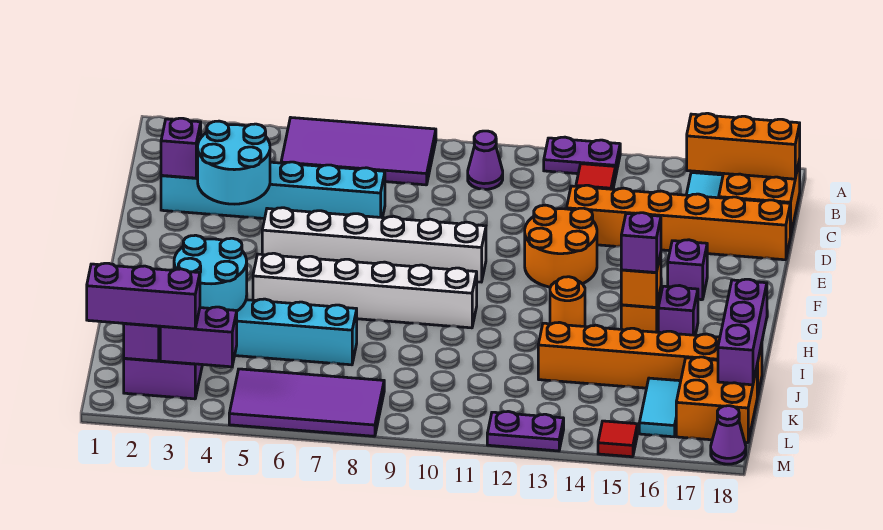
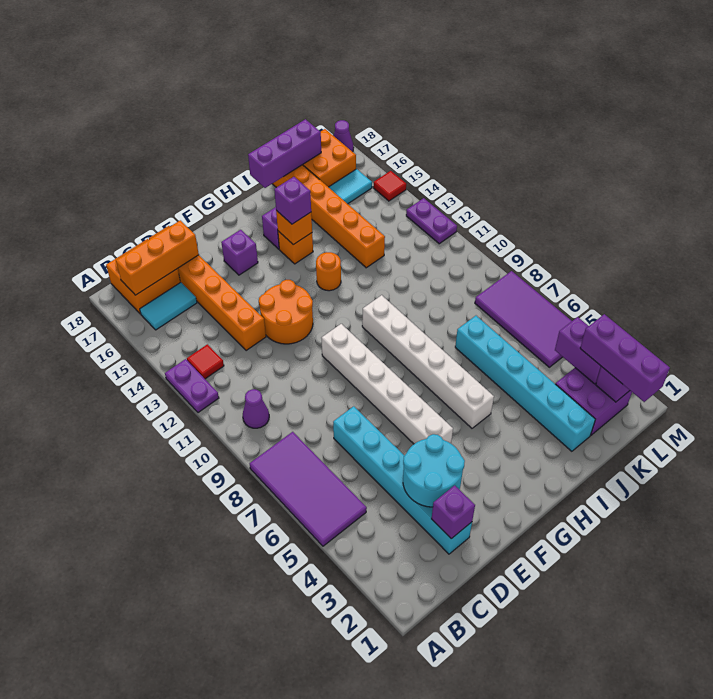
orange brick B16:B18 level 2 -> orange brick B17:D17 level 2
cyan round brick I3:J4 level 2 -> none

